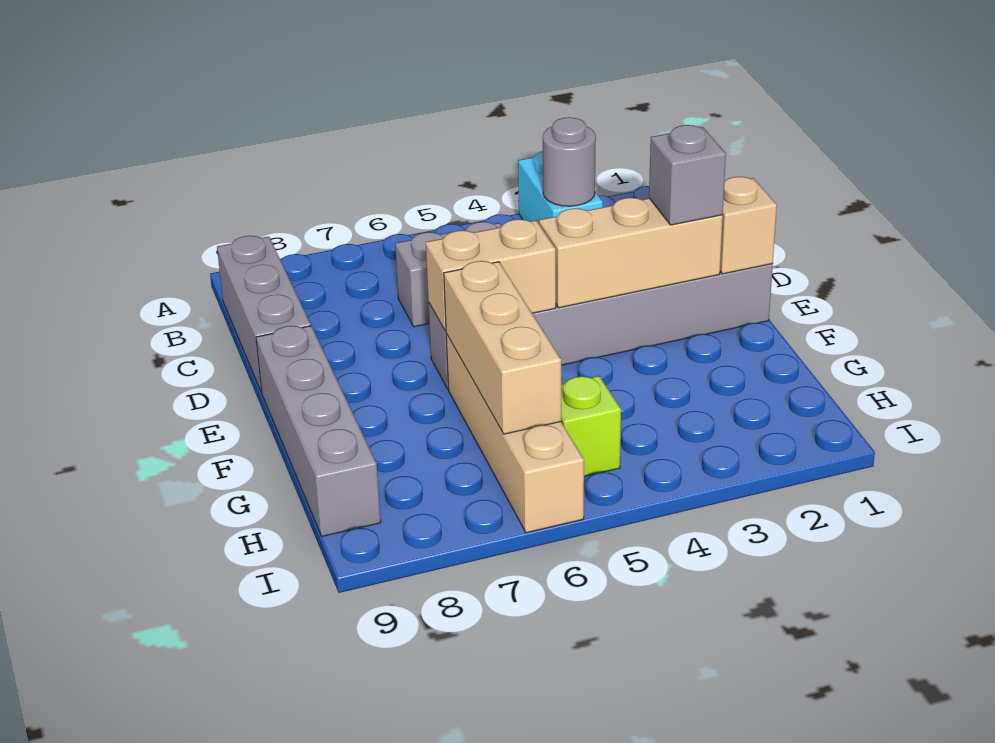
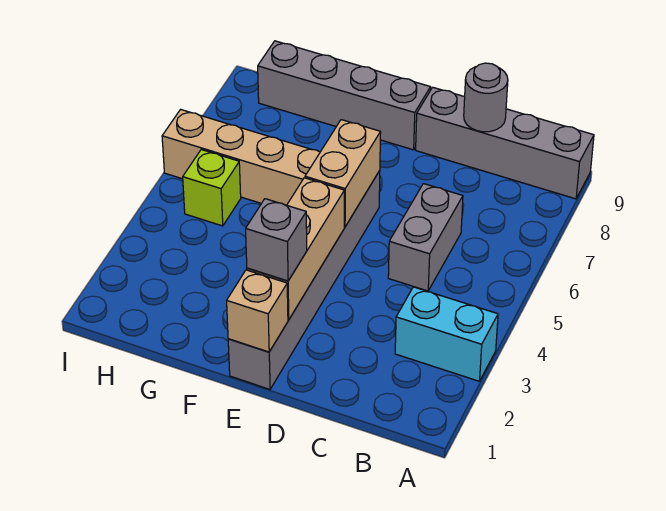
grey round brick B3 level 2 -> grey round brick C9 level 2
grey brick B9:D9 level 1 -> grey brick A9:D9 level 1
tan brick F6:H6 level 2 -> none

